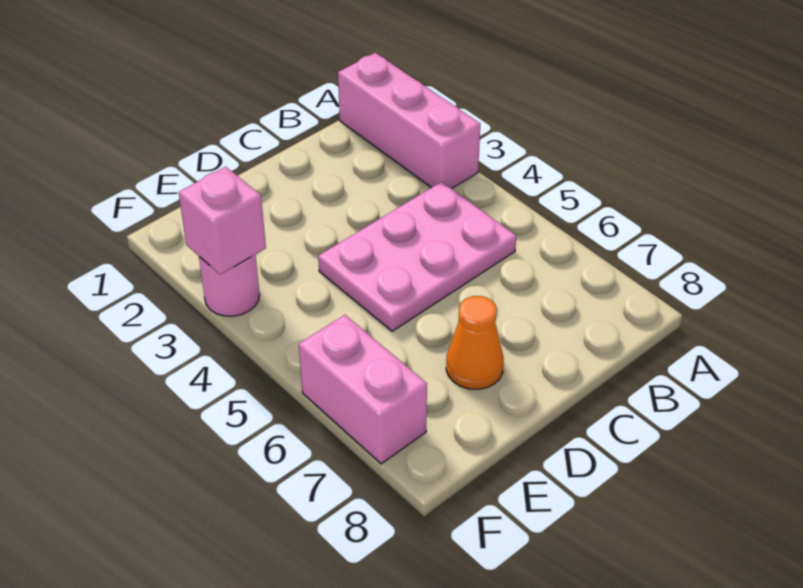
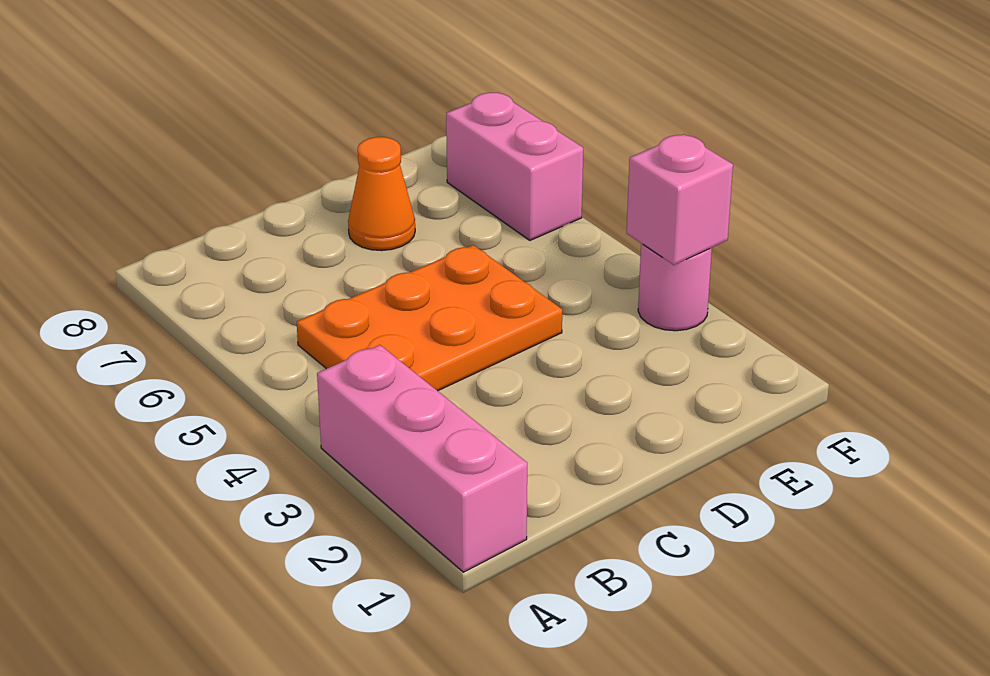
pink plate B4:D5 level 1 -> orange plate B4:D5 level 1

